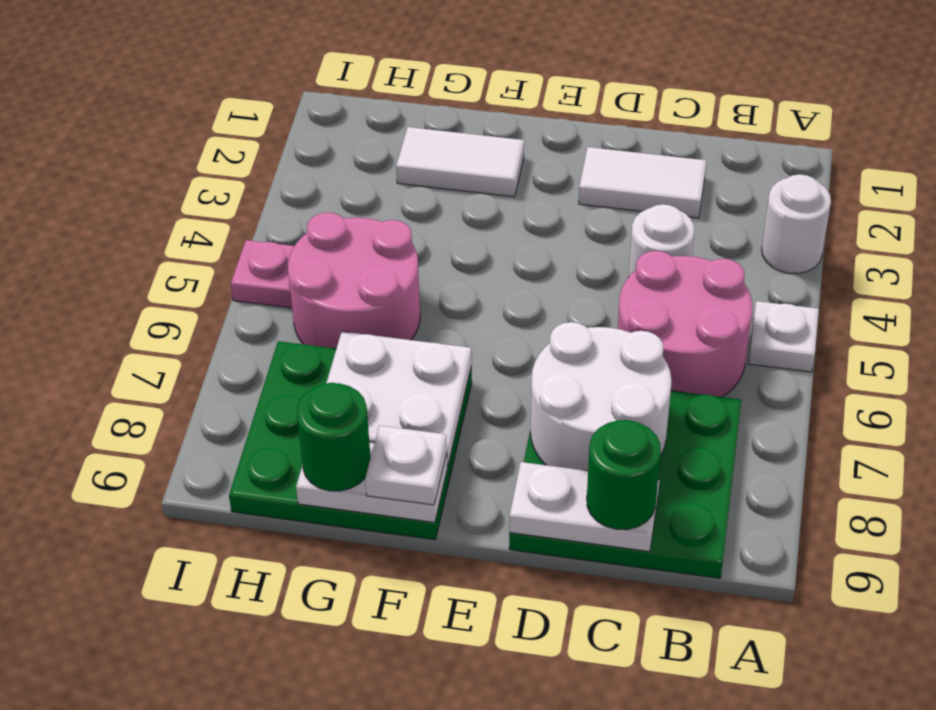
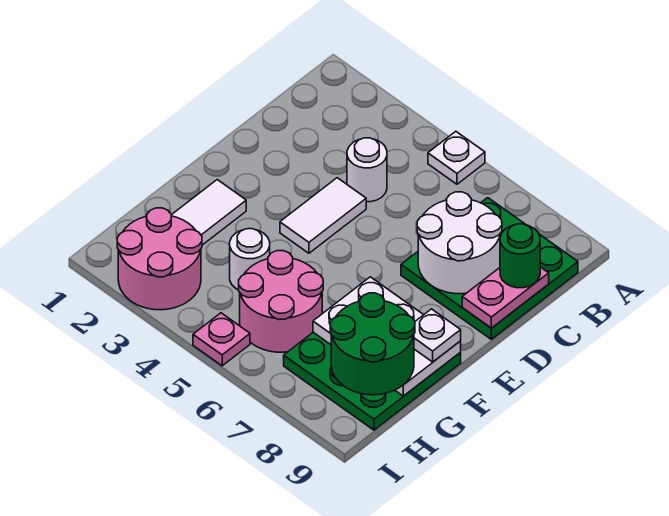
white round brick A3 level 1 -> white round brick G4 level 1
pink round brick B5:C6 level 1 -> pink round brick H2:I3 level 1
white tile C2:D2 level 1 -> white tile D4:E4 level 1
white plate C9:D9 level 2 -> pink plate C9:D9 level 2
green round brick G9 level 3 -> green round brick G8:H9 level 3

